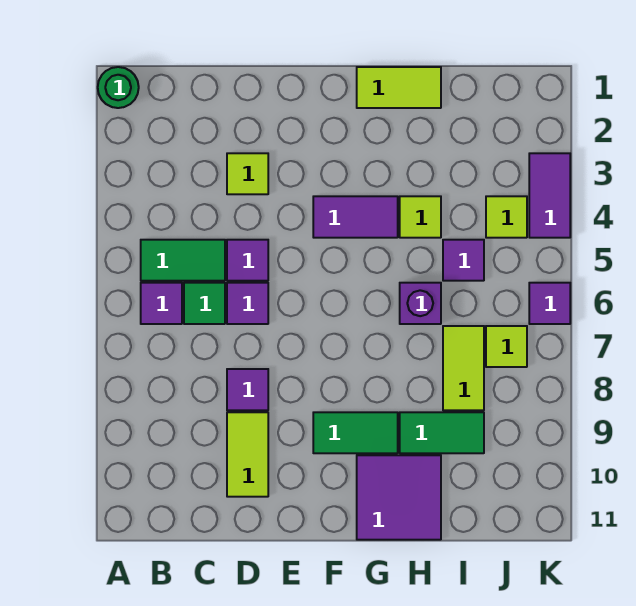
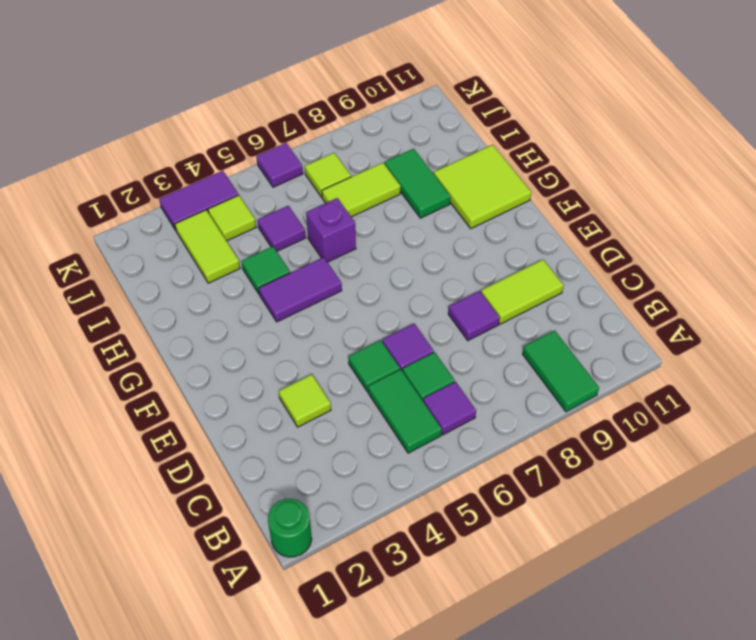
purple tile D5 level 1 -> green tile D5 level 1
purple tile F4:G4 level 1 -> purple tile G4:G5 level 1
green tile F9:G9 level 1 -> green tile A9:B9 level 1
lime tile G1:H1 level 1 -> lime tile I3:J3 level 1
purple tile G10:H11 level 1 -> lime tile G10:H11 level 1
lime tile H4 level 1 -> green tile H4 level 1

